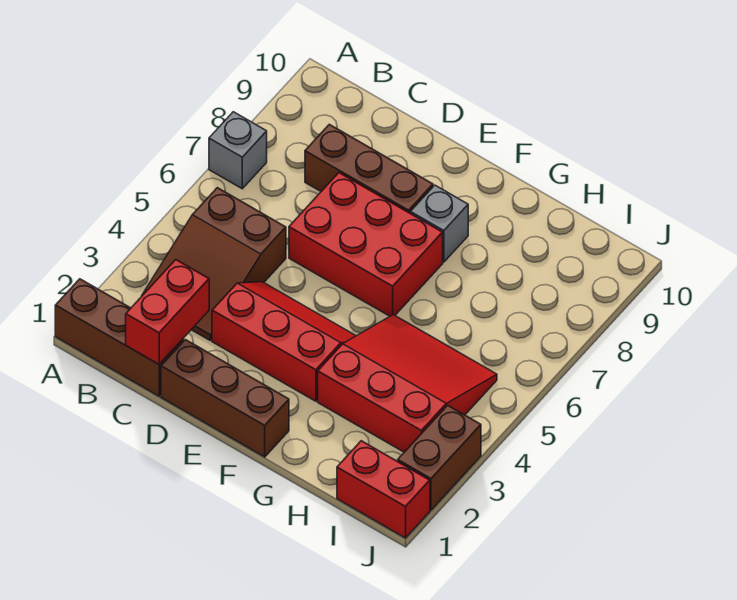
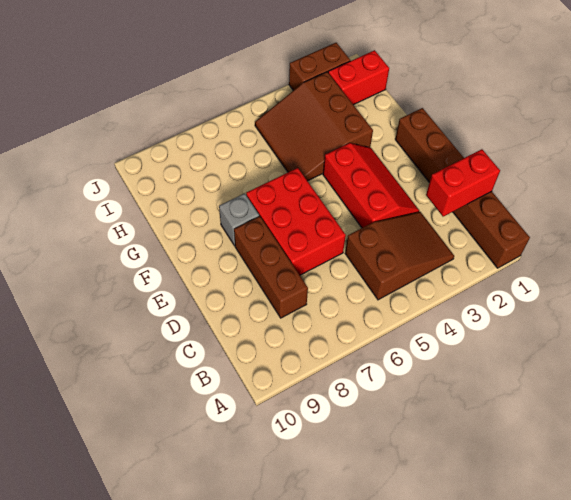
grey brick A7 level 1 -> none
red slope D3:F4 level 1 top 3 -> red slope D3:F4 level 1 top 4
red slope G3:I5 level 1 top 3 -> brown slope G3:I5 level 1 top 3
red brick I1:J1 level 1 -> red brick I1:I2 level 1

